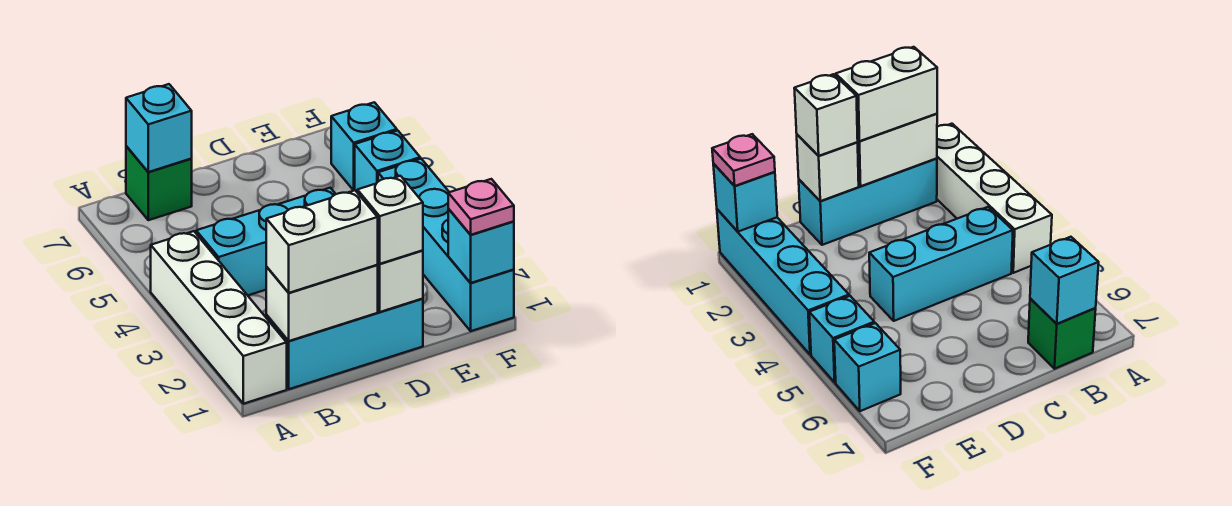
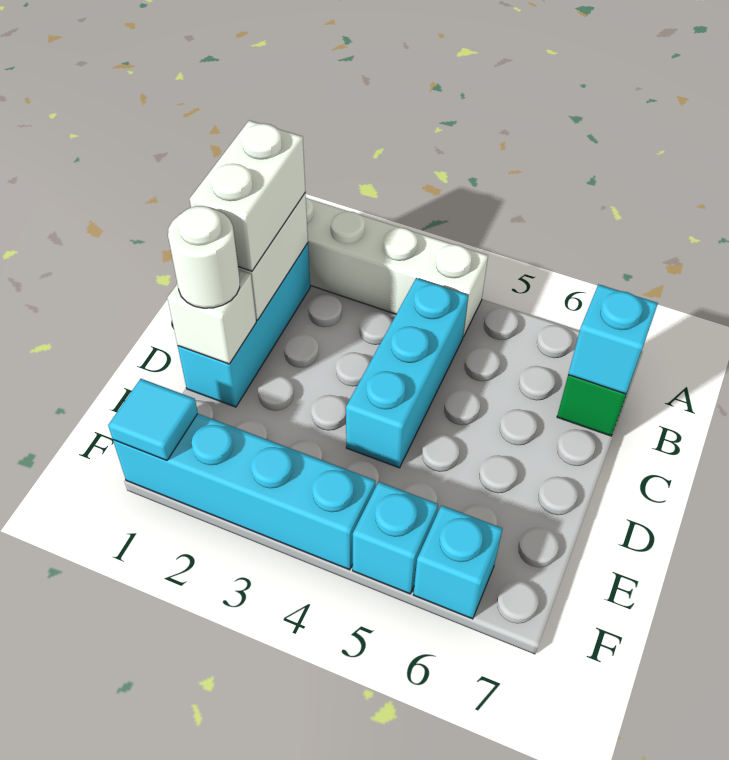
white brick D1 level 3 -> white round brick D1 level 3
cyan brick F1 level 2 -> cyan tile F1 level 2
pink plate F1 level 3 -> none

